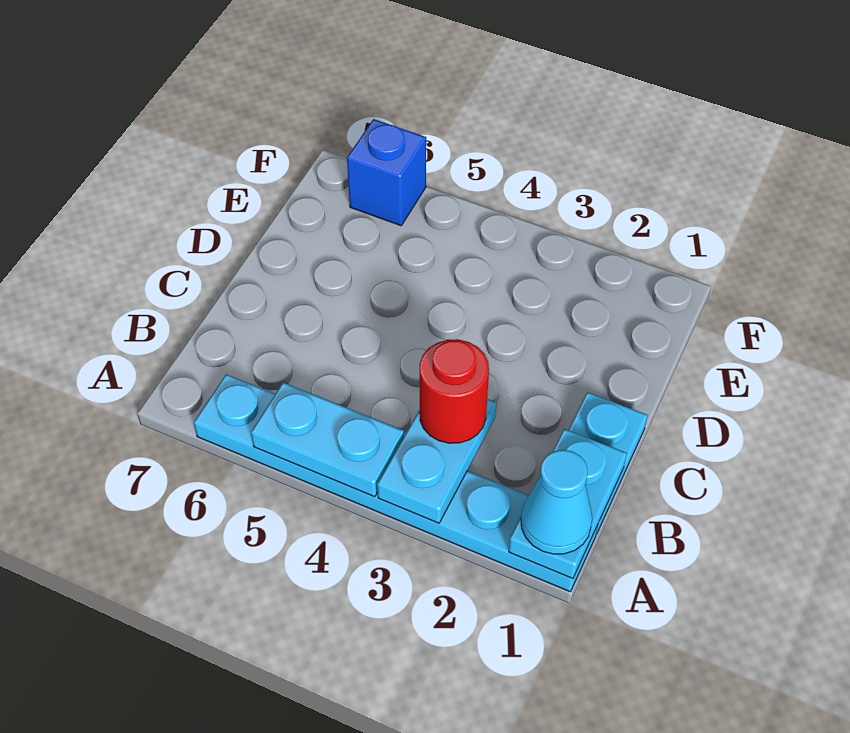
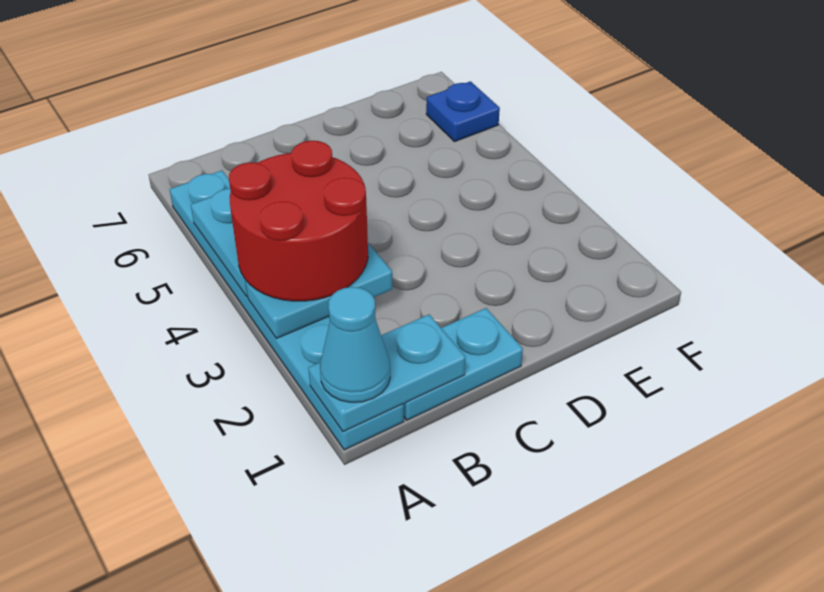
red round brick B3 level 3 -> red round brick A3:B4 level 3
blue brick F6 level 1 -> blue plate F6 level 1

